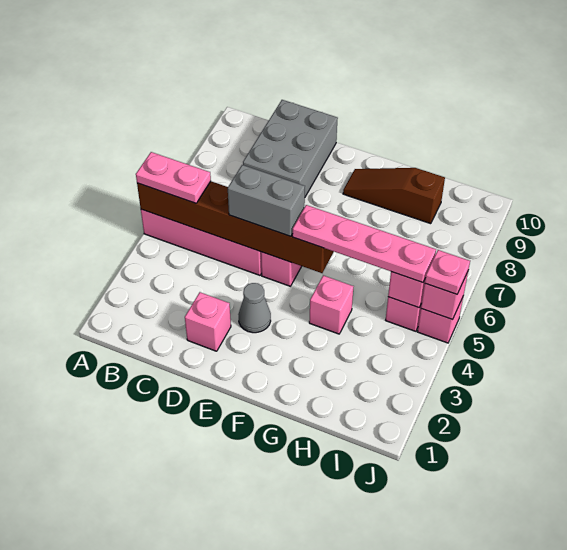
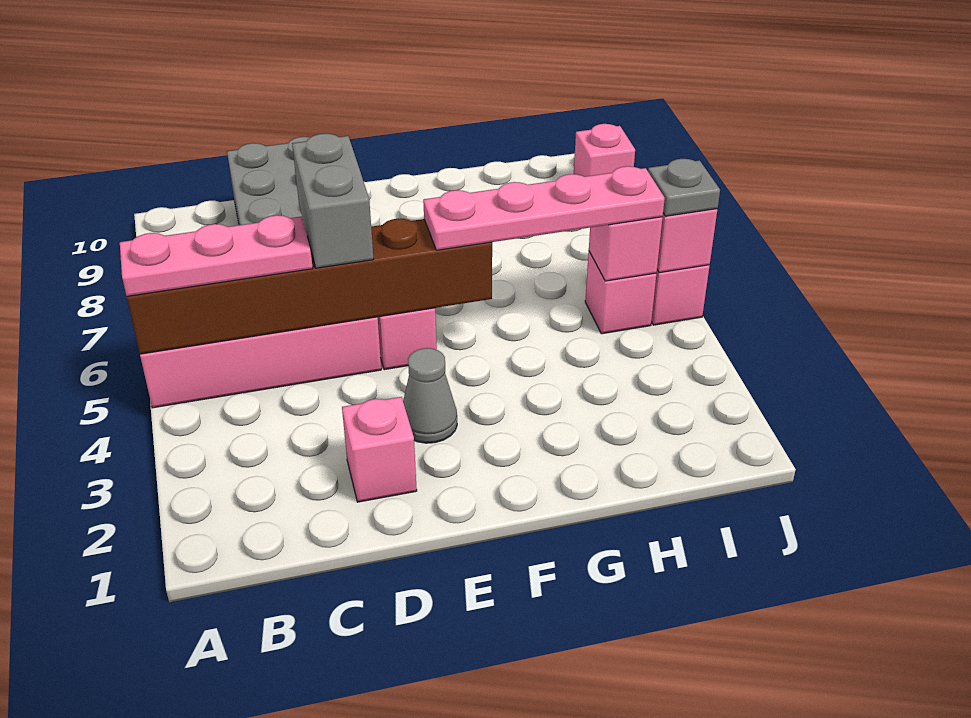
pink plate A5:B5 level 3 -> pink plate A5:C5 level 3
grey brick D5:E5 level 3 -> grey brick D5:D6 level 3
brown slope F9:H9 level 1 top H -> none
pink brick G4 level 1 -> pink brick J9 level 1
pink plate J5 level 3 -> grey plate J5 level 3

